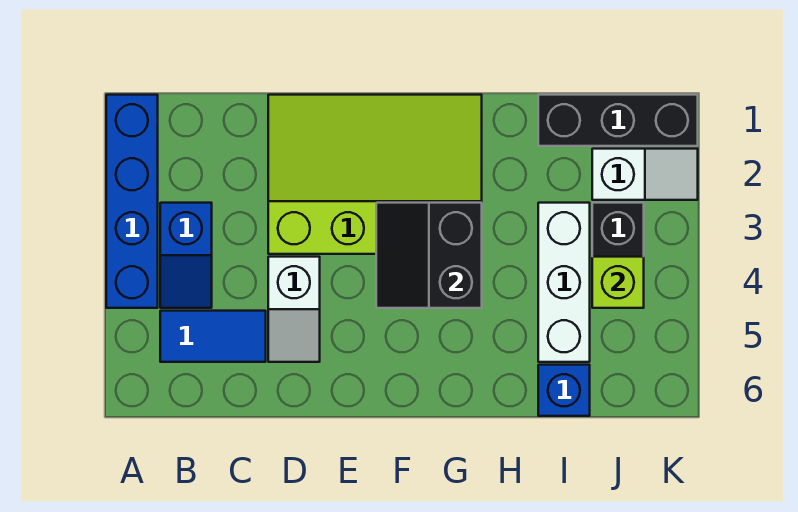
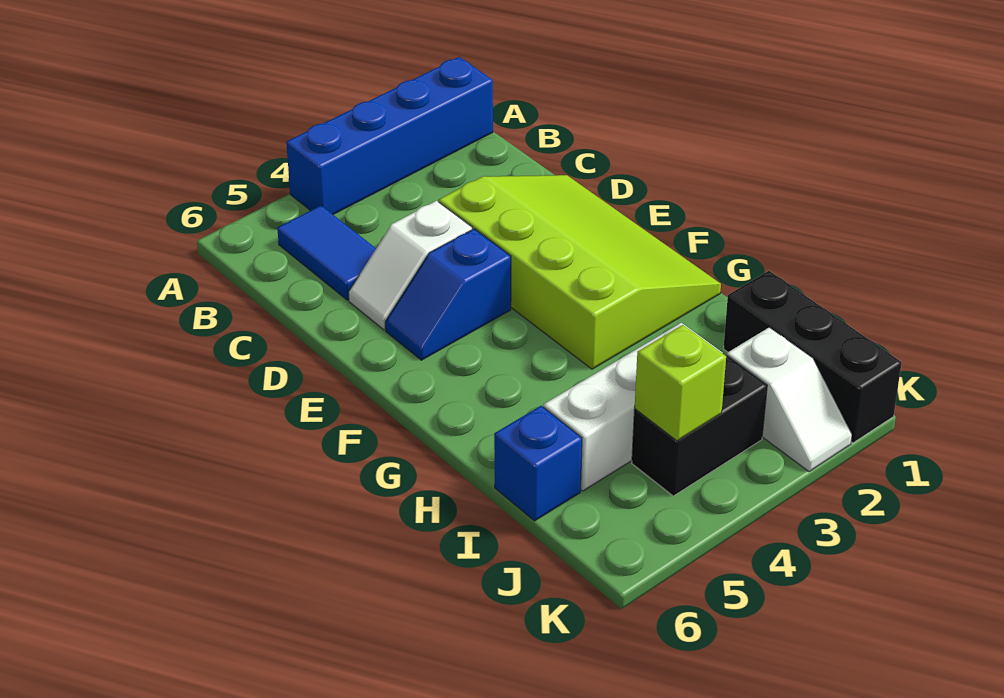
blue slope B3:B4 level 1 top 3 -> blue slope E4:E5 level 1 top 4
black slope F3:G4 level 2 top G -> none

